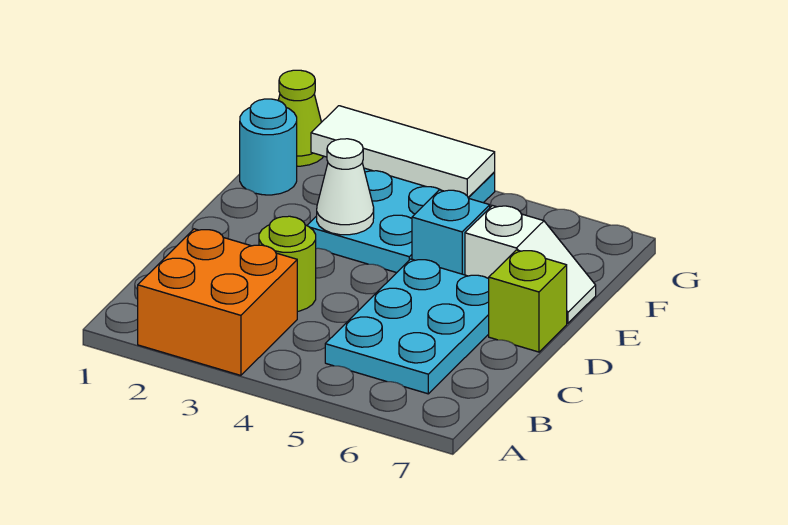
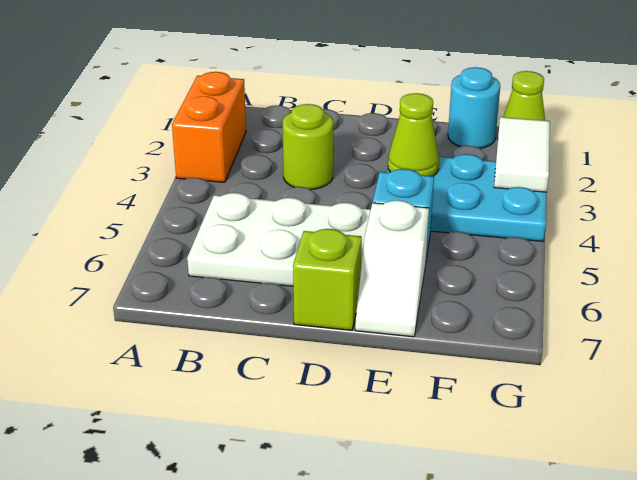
orange brick A2:B3 level 1 -> orange brick A2:A3 level 1
cyan plate B5:D6 level 1 -> white plate B5:D6 level 1
white cone E3 level 2 -> lime cone E3 level 2
white tile G2:G4 level 2 -> white tile G2:G3 level 2

